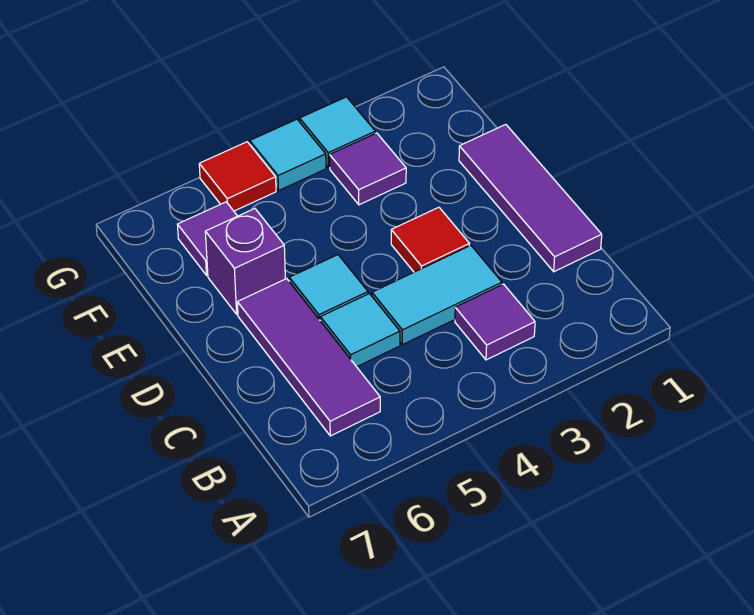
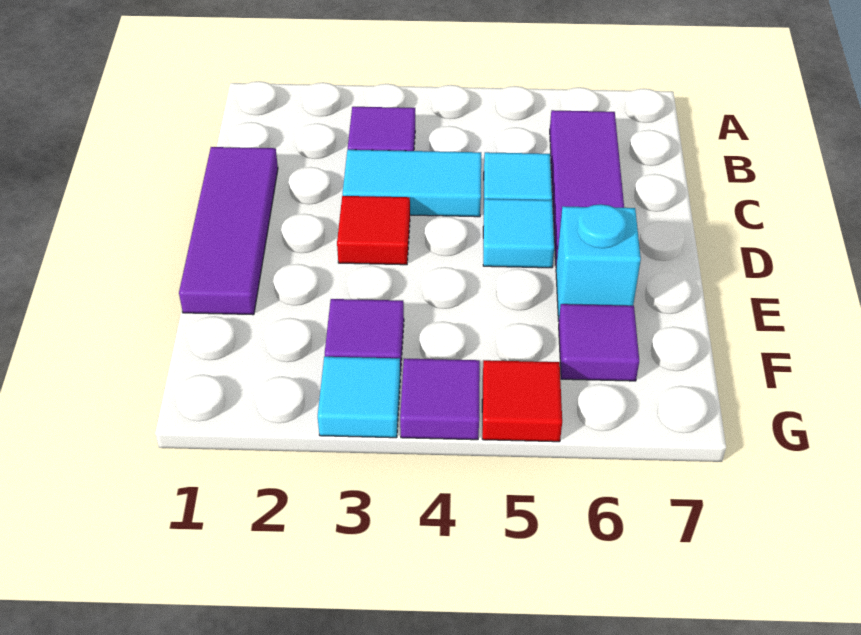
purple brick E6 level 1 -> cyan brick E6 level 1
cyan tile G4 level 1 -> purple tile G4 level 1

